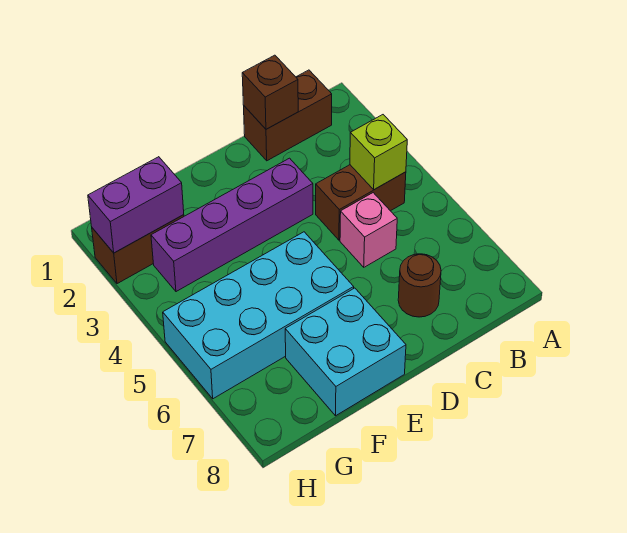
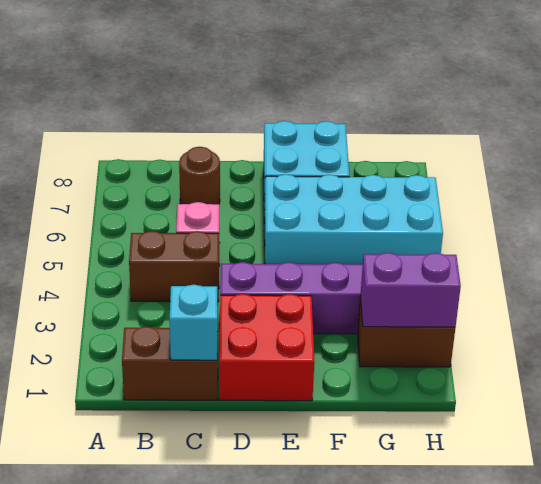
lime brick B4 level 2 -> none
brown brick C1 level 2 -> cyan brick C1 level 2
none -> red brick D1:E2 level 1

